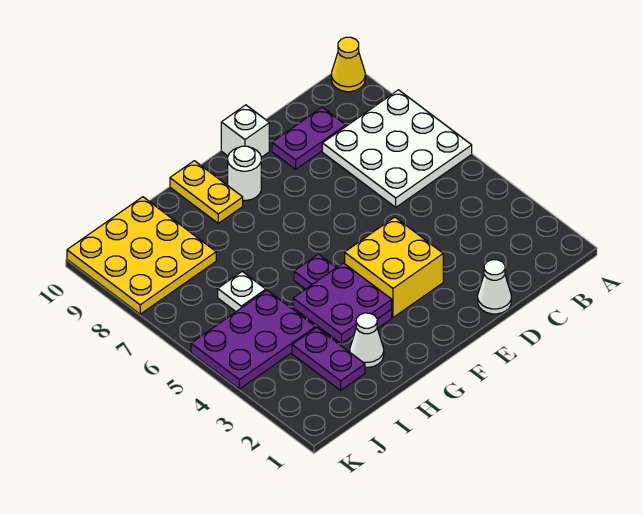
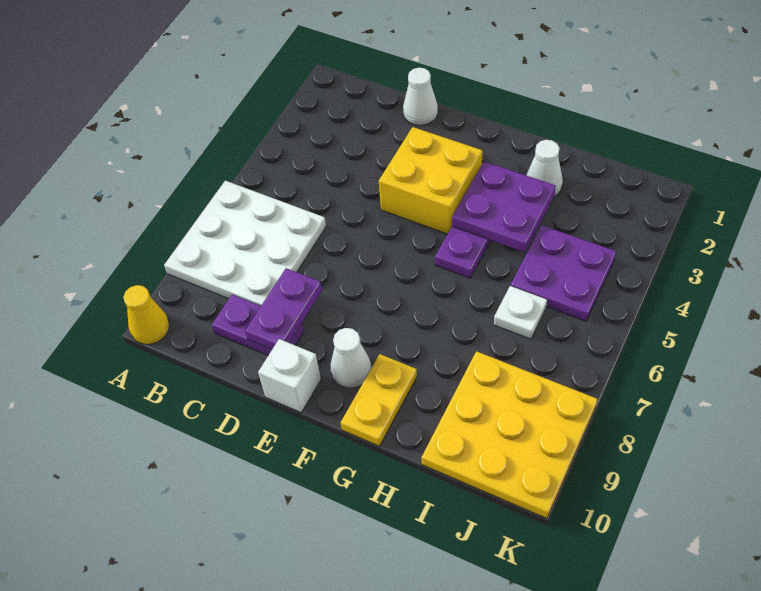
white round brick F9 level 1 -> white cone F9 level 1
purple plate I2:I3 level 1 -> purple plate D8:D9 level 2
purple plate I4:K5 level 1 -> purple plate I4:J5 level 1

